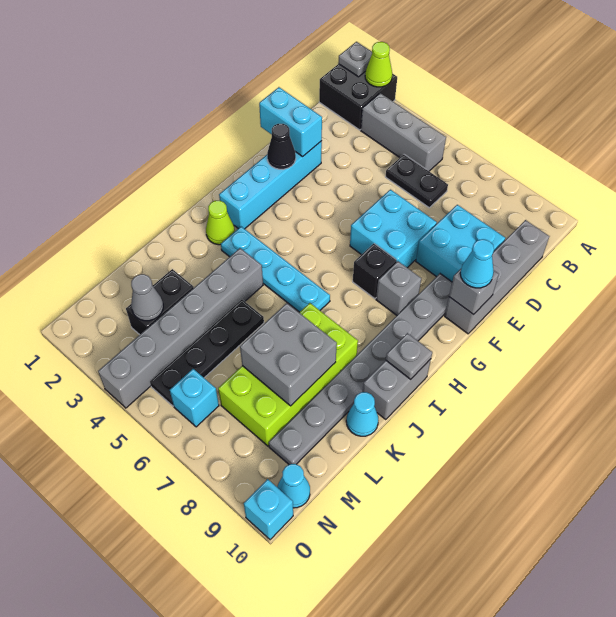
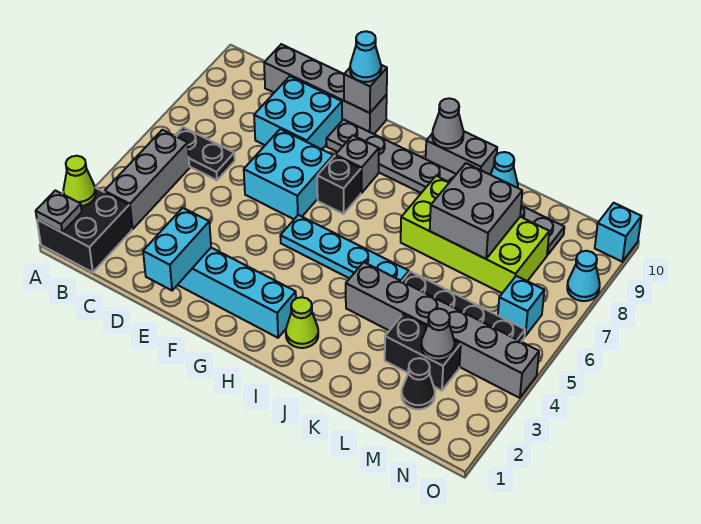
black plate C5:C6 level 1 -> black plate B6:C6 level 1
black cone F2 level 2 -> black cone M2 level 1
cyan plate I3:I6 level 1 -> cyan plate G5:J5 level 1
grey plate I10 level 2 -> grey cone I10 level 2
cyan cone N10 level 1 -> cyan cone O8 level 1

